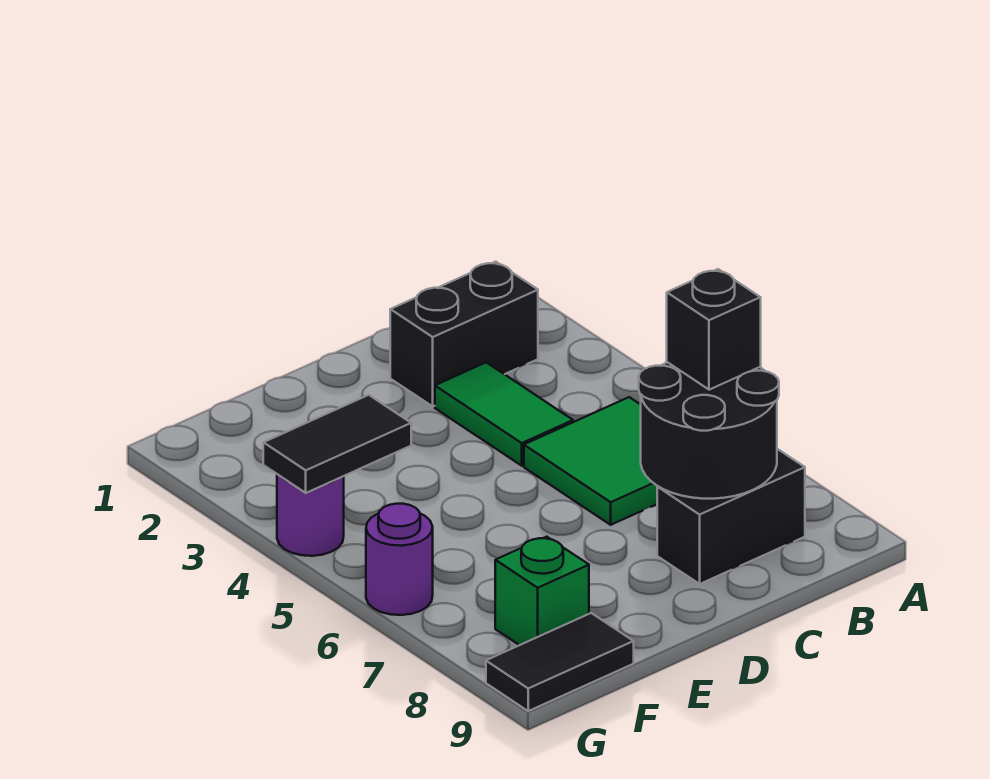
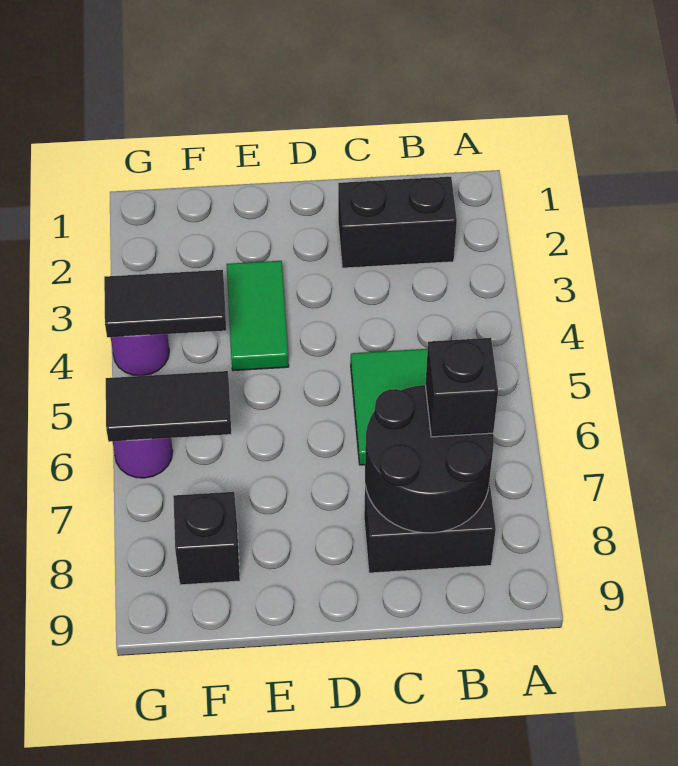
green tile C3:C4 level 1 -> green tile E3:E4 level 1
green brick F8 level 1 -> black brick F8 level 1
black tile F9:G9 level 1 -> black tile F6:G6 level 2

